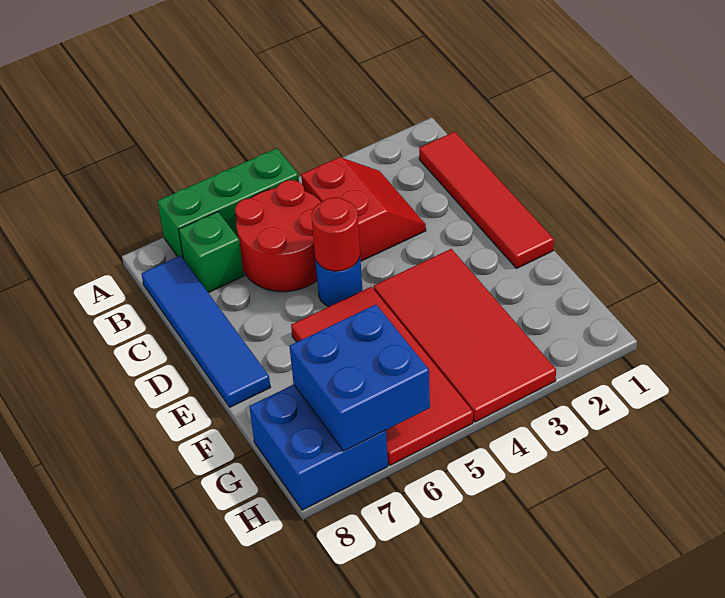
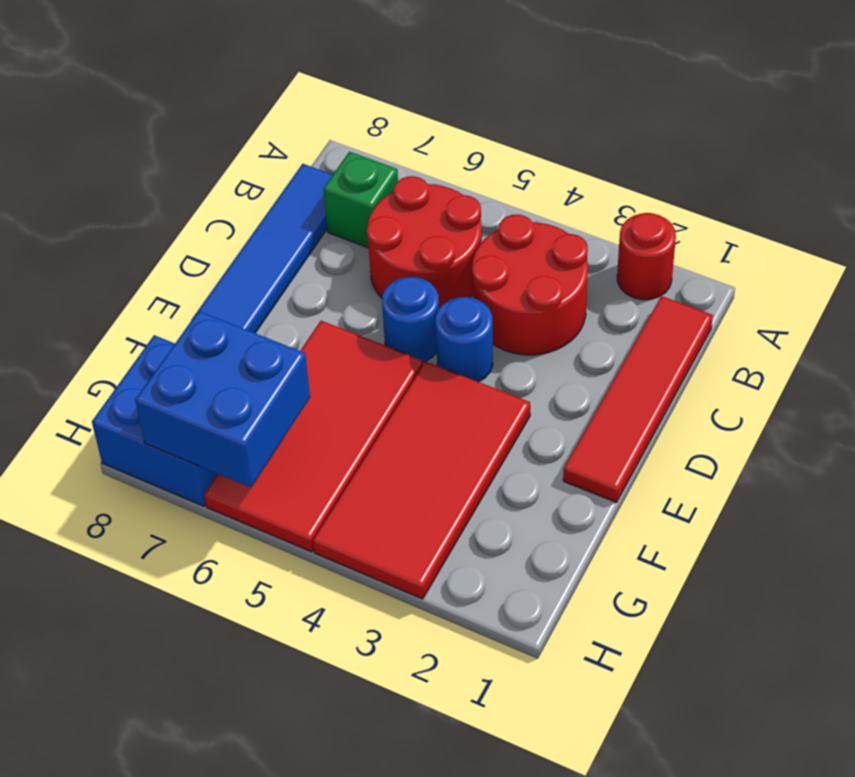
green brick A5:A7 level 1 -> none
red slope B3:C4 level 1 top 4 -> red round brick B3:C4 level 1
none -> blue round brick D4 level 1
red round brick D5 level 2 -> red round brick A2 level 1

